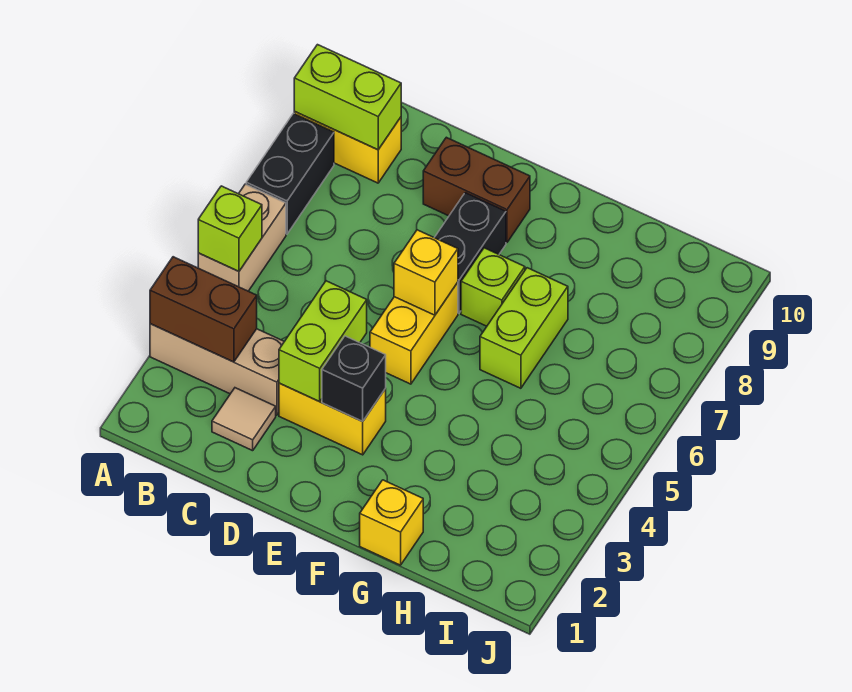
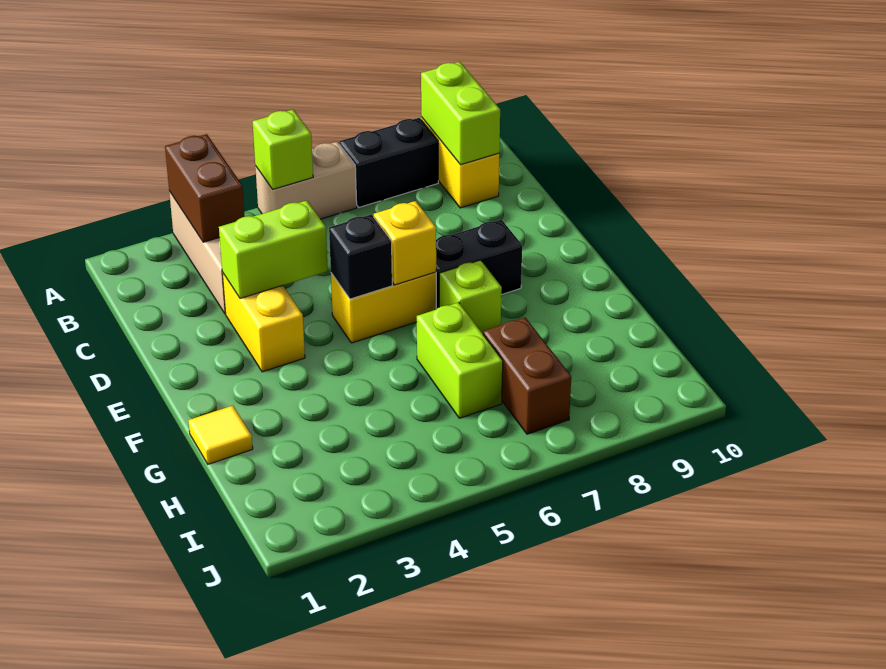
tan tile C2 level 1 -> none
brown brick D9:E9 level 1 -> brown brick H7:I7 level 1
black brick E3 level 2 -> black brick E5 level 2
yellow brick G1 level 1 -> yellow tile G1 level 1
lime brick G6:G7 level 1 -> lime brick G6:H6 level 1

